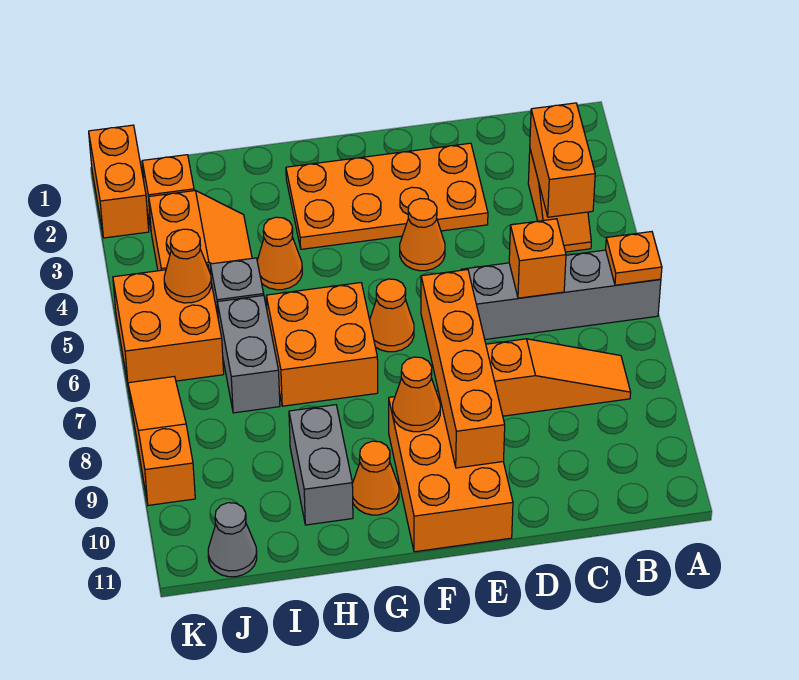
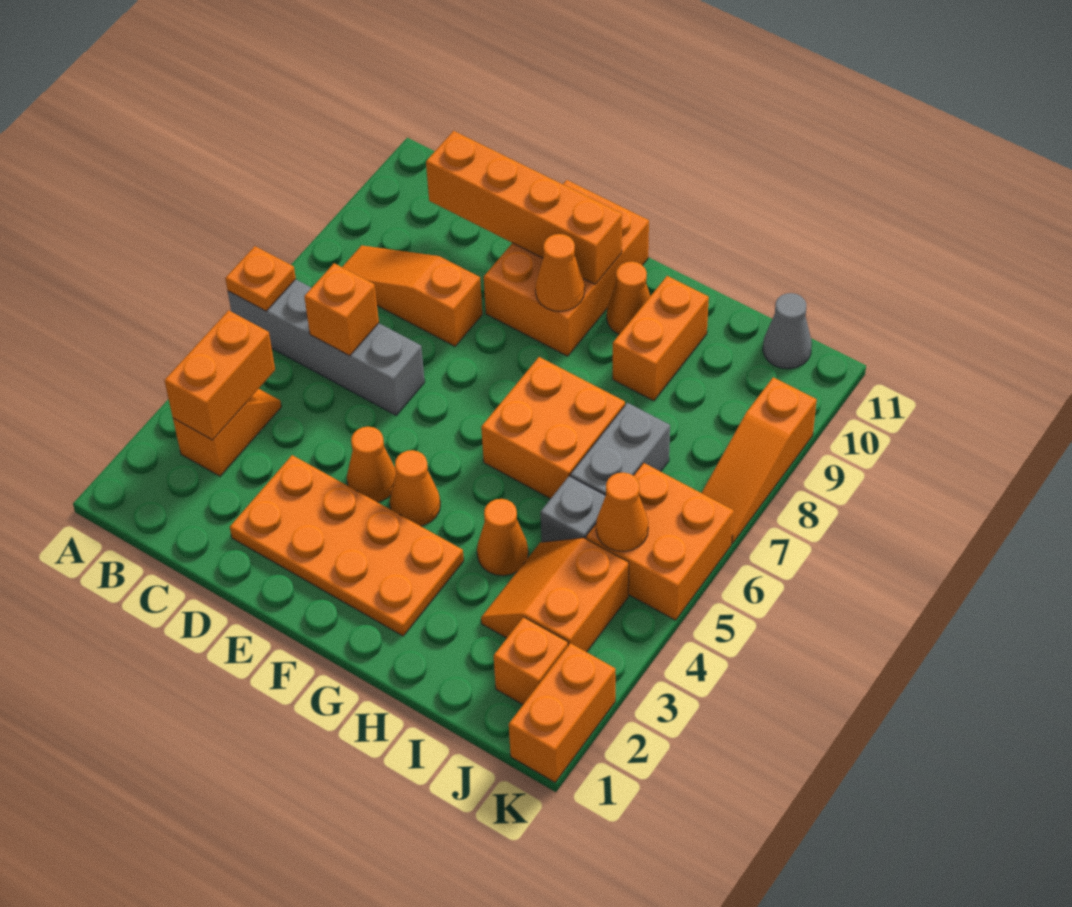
orange brick E7:E10 level 2 -> orange brick C10:F10 level 2
orange cone F6 level 1 -> orange cone F4 level 1
grey brick H9:H10 level 1 -> orange brick H9:H10 level 1

